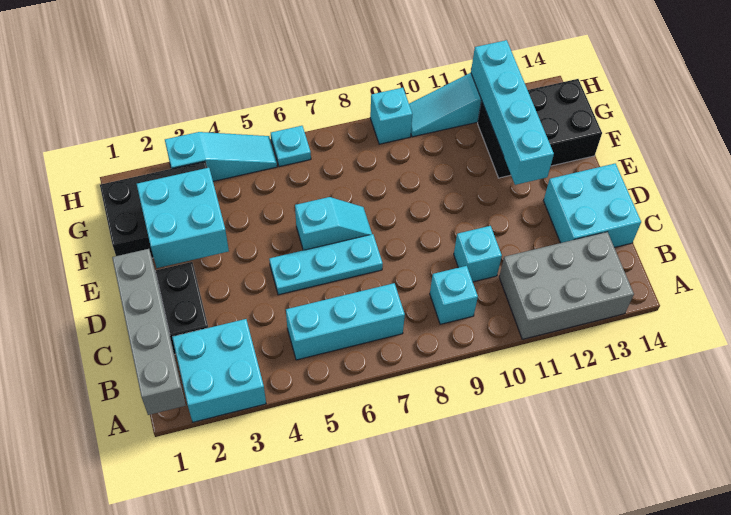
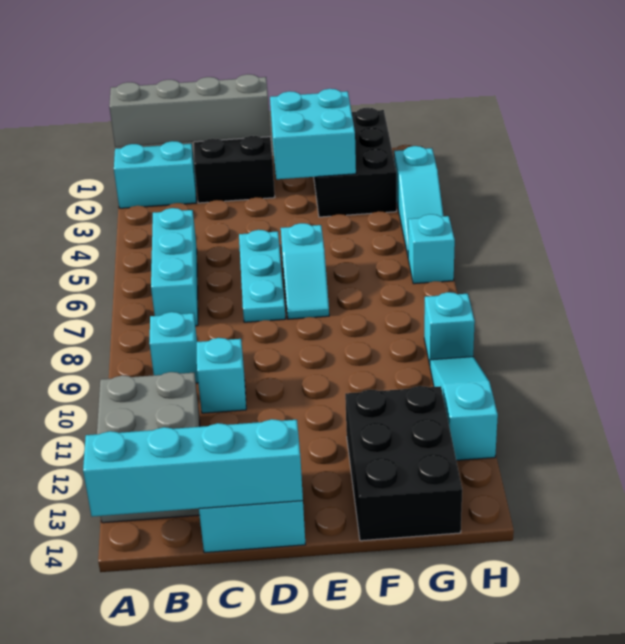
cyan brick A2:B3 level 1 -> cyan brick A2:B2 level 1
cyan brick E12:H12 level 2 -> cyan brick A14:D14 level 2
cyan plate H6 level 1 -> cyan brick H6 level 1

